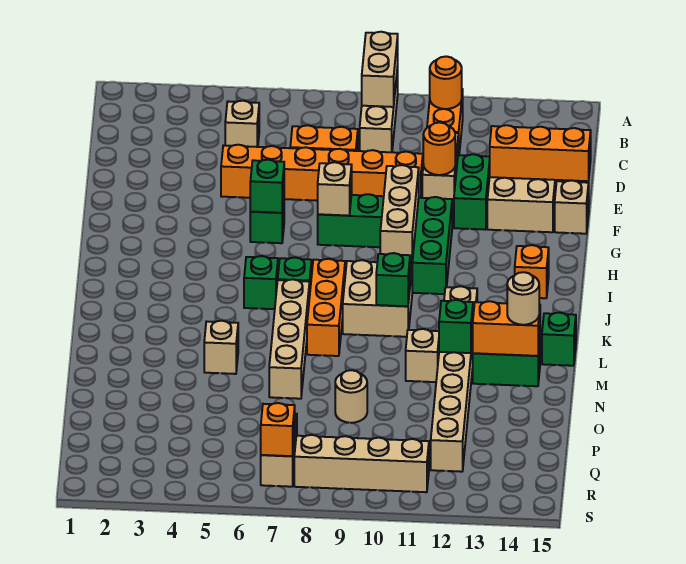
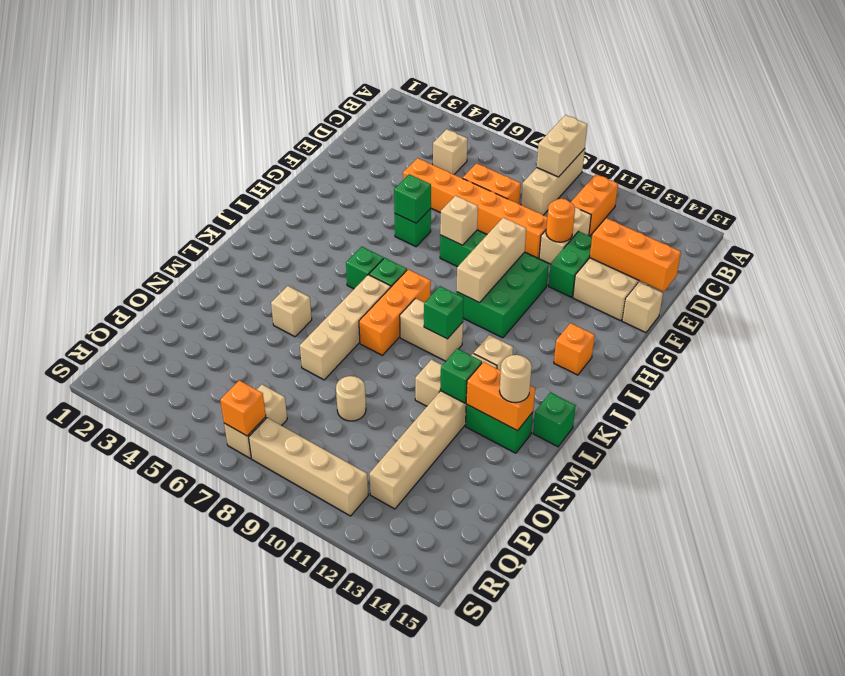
orange round brick B11 level 2 -> none
tan brick J9:K10 level 1 -> tan brick K9:K10 level 1

